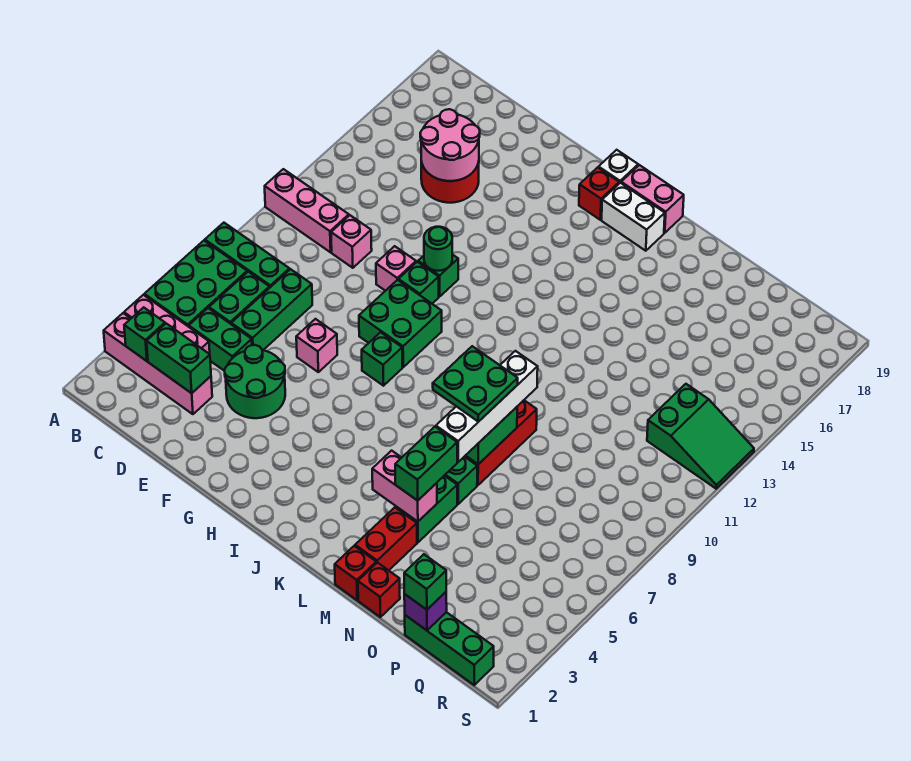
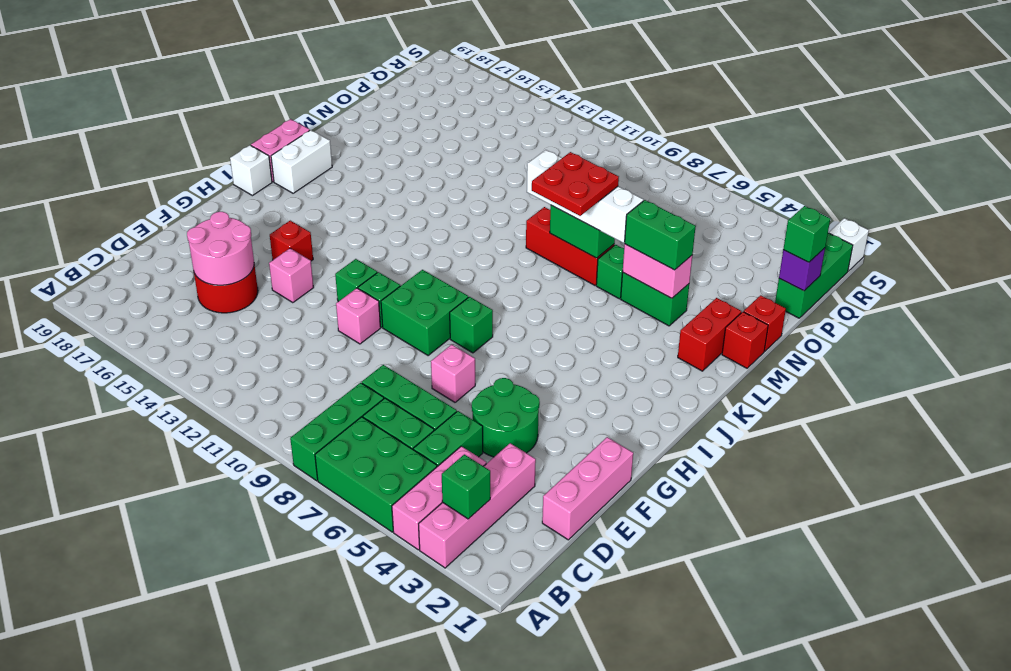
pink brick A11:C11 level 1 -> pink brick D1:F1 level 1
green brick C3:D3 level 2 -> none
pink brick D11 level 1 -> pink brick F14 level 1
green round brick G12 level 2 -> none
red brick I18 level 1 -> red brick G15 level 1
pink brick L4:M4 level 2 -> pink brick M4:M5 level 2
green plate L7:M8 level 4 -> red plate L7:M8 level 4
red brick M2:M3 level 1 -> red brick L2:M2 level 1
green slope Q12:S13 level 1 top Q -> none
none -> white brick S1 level 1

